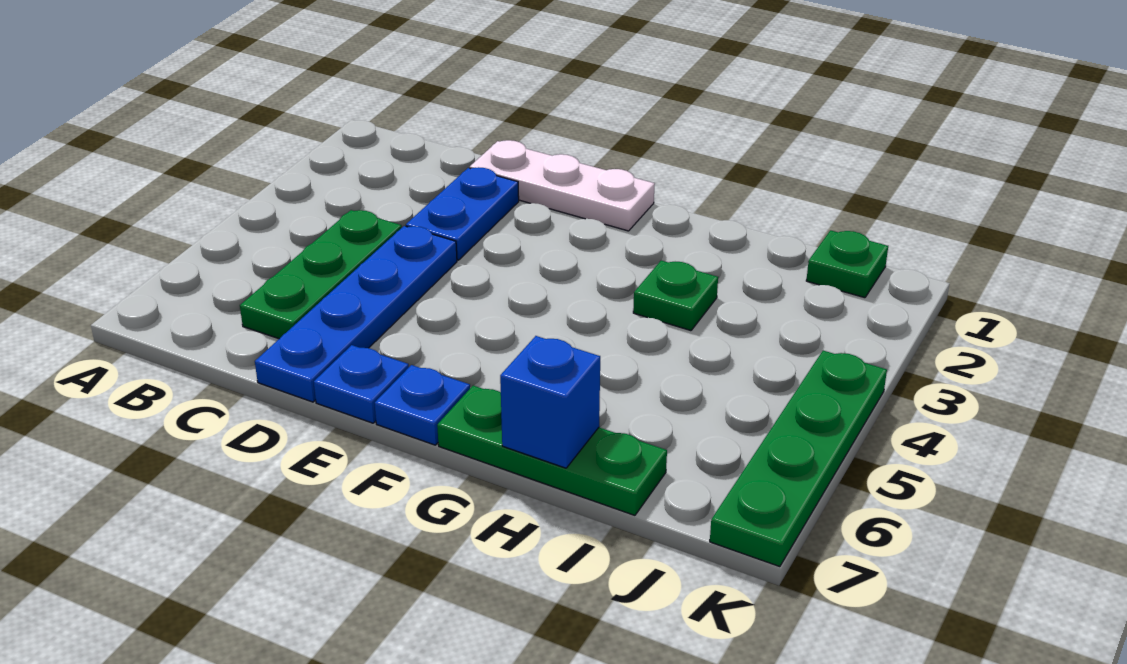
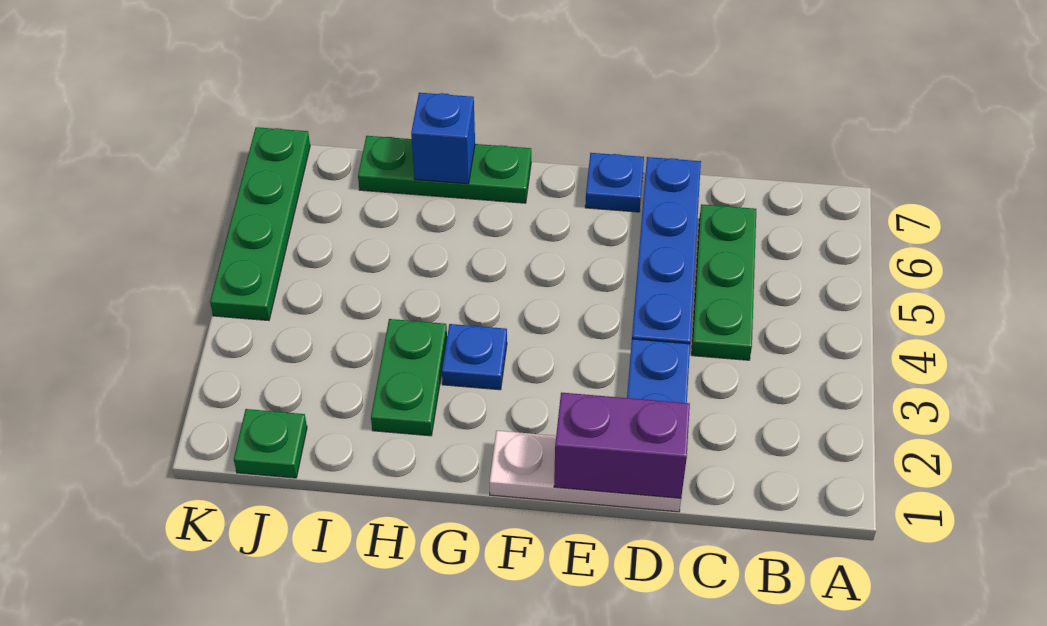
none -> purple brick D1:E1 level 2
blue plate F7 level 1 -> blue plate G3 level 1
green plate H3 level 1 -> green plate H2:H3 level 1

